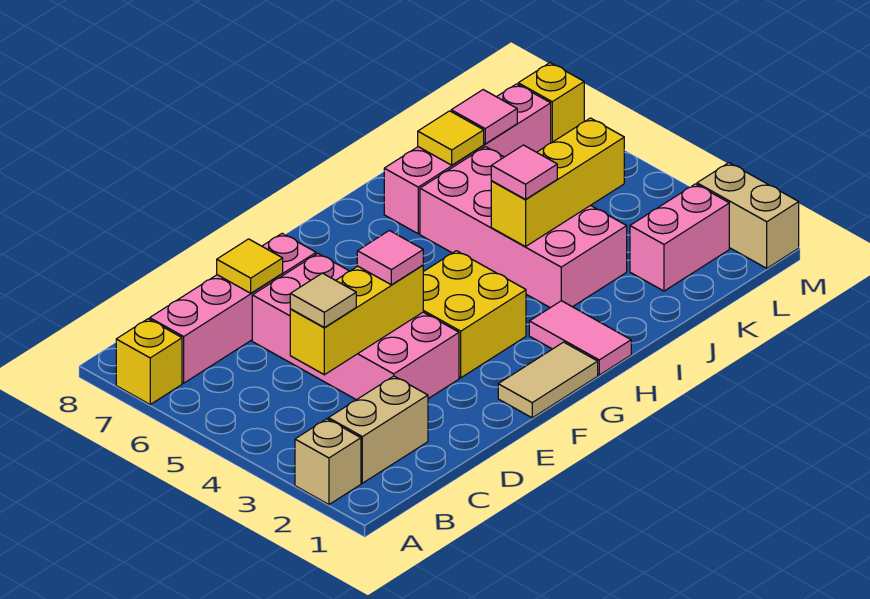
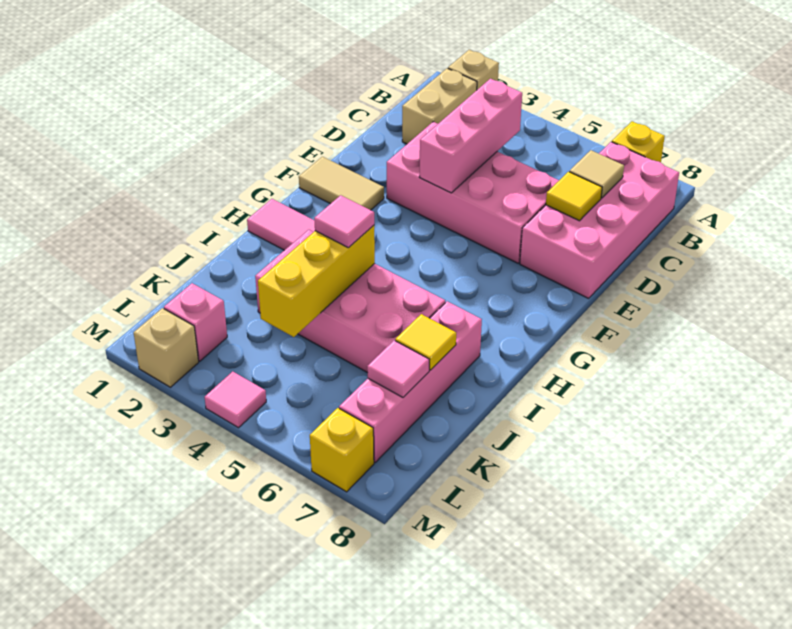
pink brick B7:E7 level 1 -> pink brick B7:E8 level 1
yellow brick C4:E4 level 2 -> pink brick C4:E4 level 2
tan tile C4 level 3 -> tan tile C7 level 2
pink tile E4 level 3 -> pink tile M4 level 1
tan tile F1:G1 level 1 -> tan tile F1:F2 level 1
yellow brick F3:G4 level 1 -> none
pink brick K2:L2 level 1 -> pink brick L2 level 1
tan brick M1:M2 level 1 -> tan brick M2 level 1

